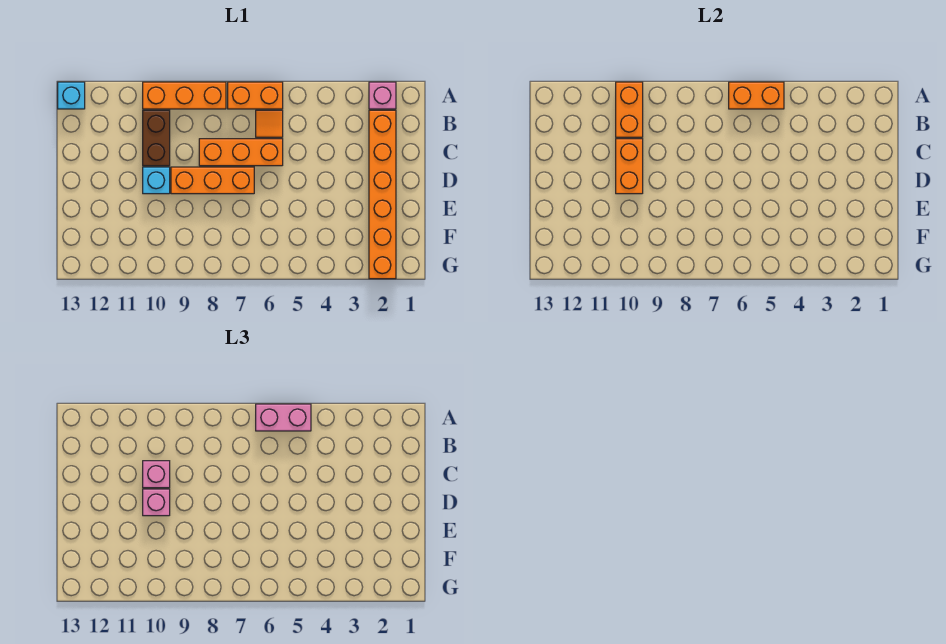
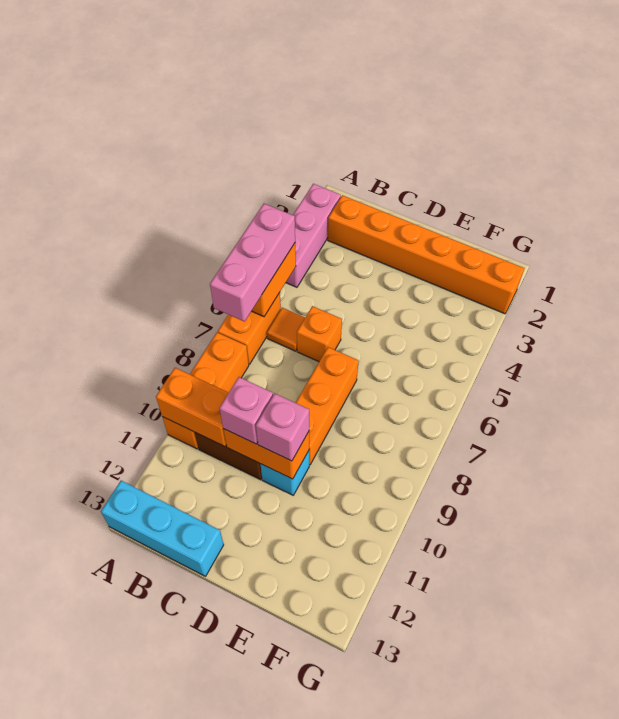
pink brick A2 level 1 -> pink brick A2:A4 level 1
pink brick A5:A6 level 3 -> pink brick A5:A7 level 3
cyan brick A13 level 1 -> cyan brick A13:C13 level 1
orange brick C6:C8 level 1 -> orange brick C6 level 1

